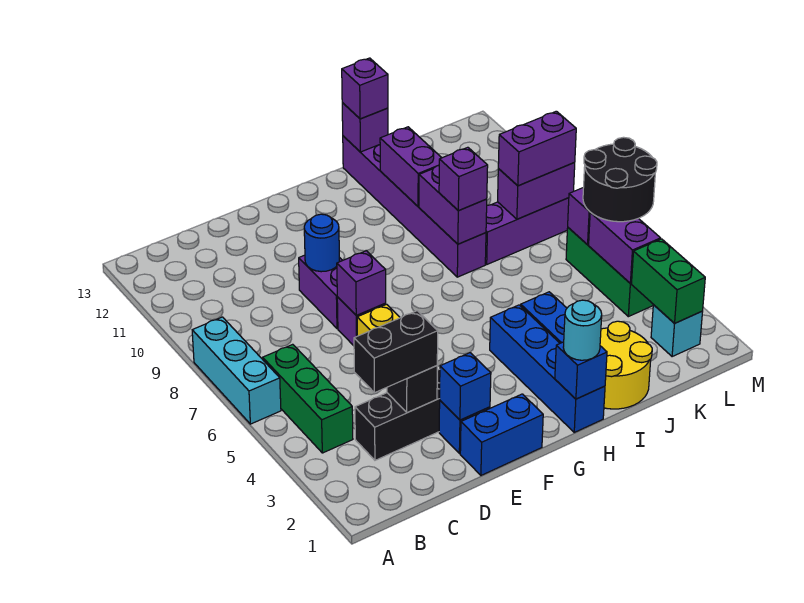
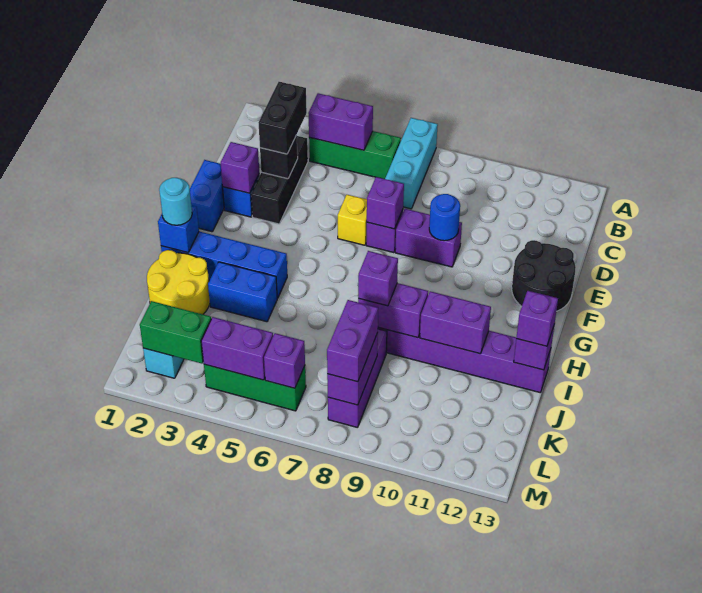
cyan brick A6:A8 level 1 -> cyan brick A7:C7 level 1
none -> purple brick B4:B5 level 2
blue brick E2 level 2 -> purple brick E2 level 2
black round brick L5:M6 level 3 -> black round brick E12:F13 level 1

